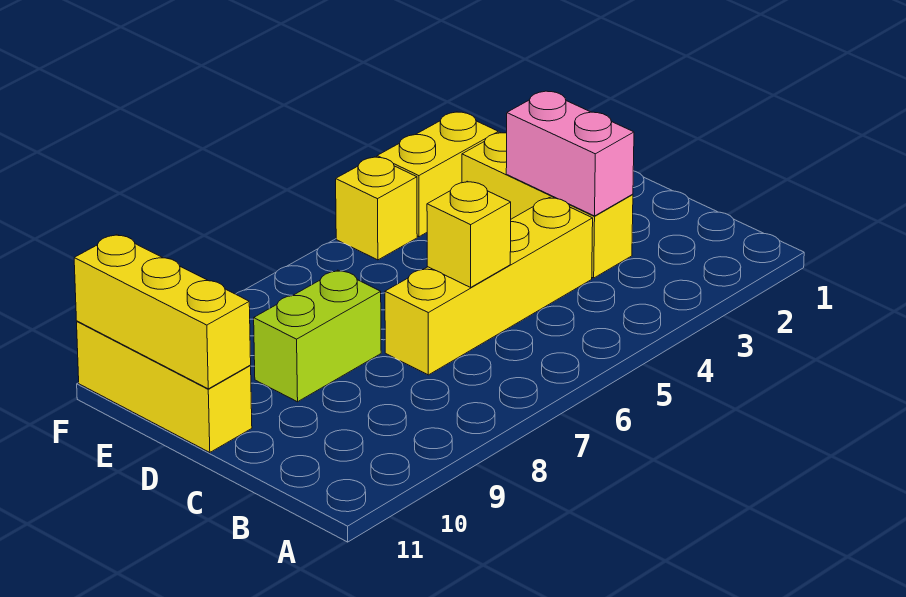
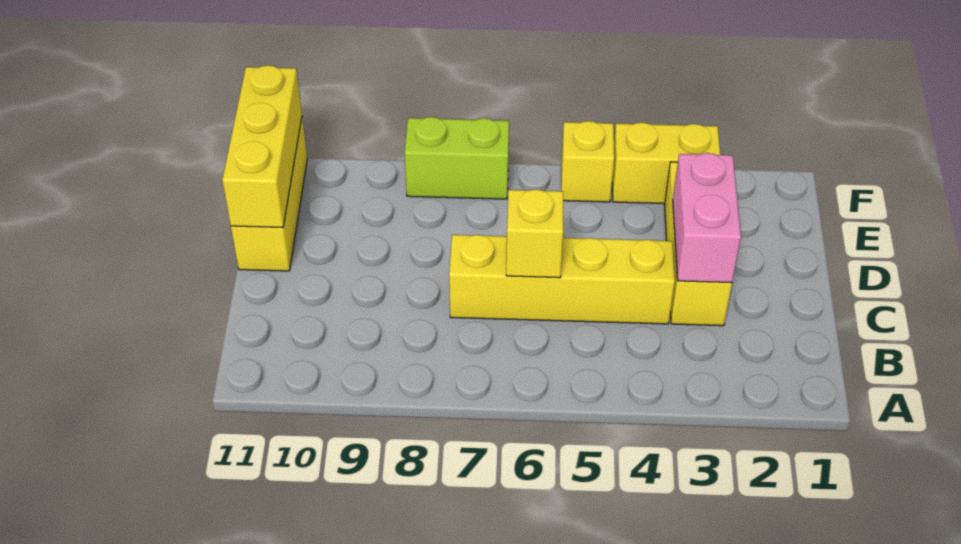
lime brick D8:D9 level 1 -> lime brick F7:F8 level 1

